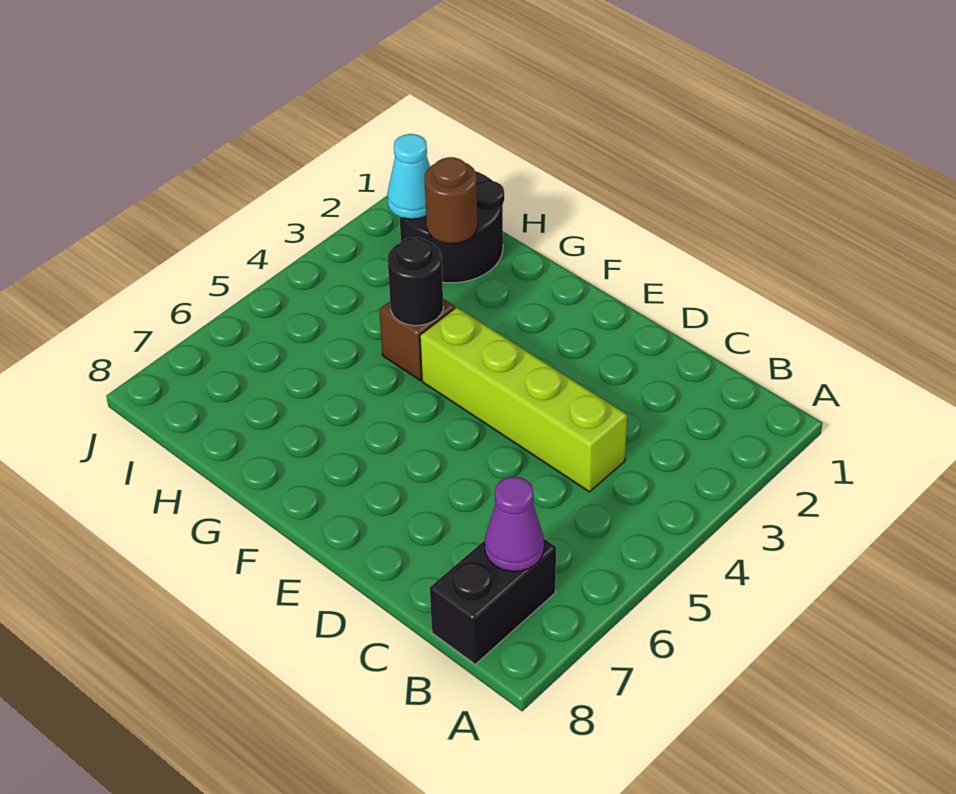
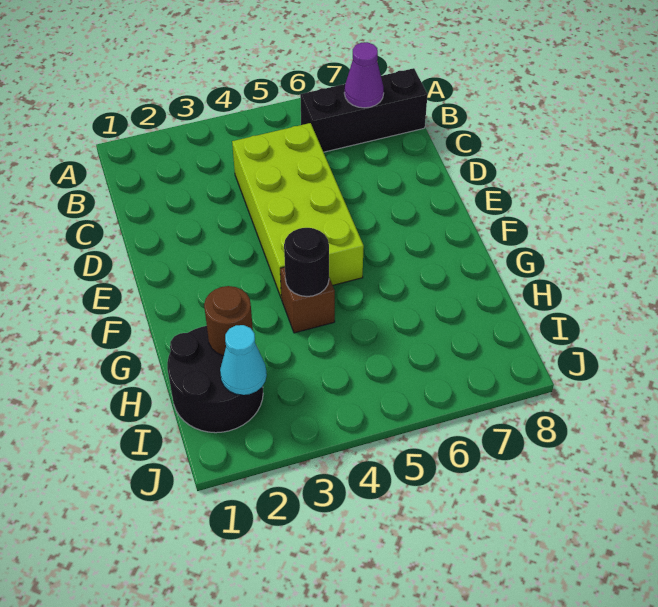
black brick B7:B8 level 1 -> black brick B6:B8 level 1
lime brick C4:F4 level 1 -> lime brick C4:F5 level 1

